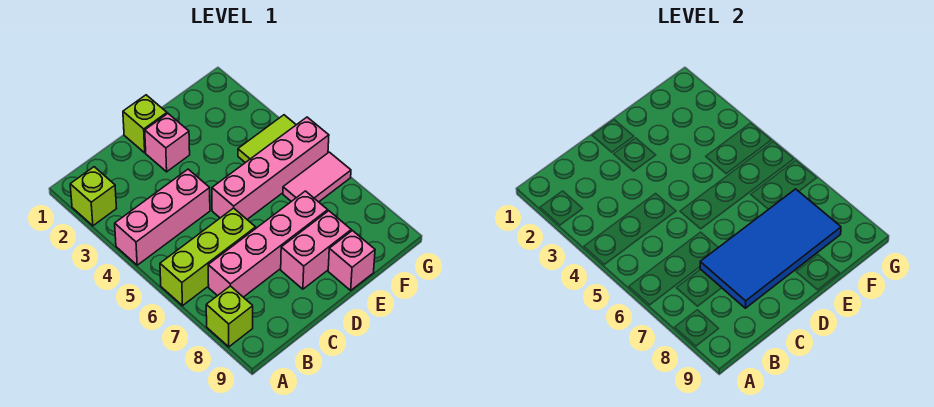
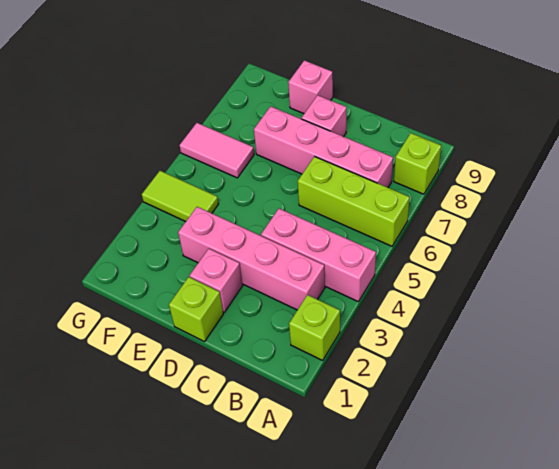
blue tile C7:F8 level 2 -> none
pink brick D5:G5 level 1 -> pink brick B3:E3 level 1
pink brick D8:E8 level 1 -> pink brick D8 level 1

